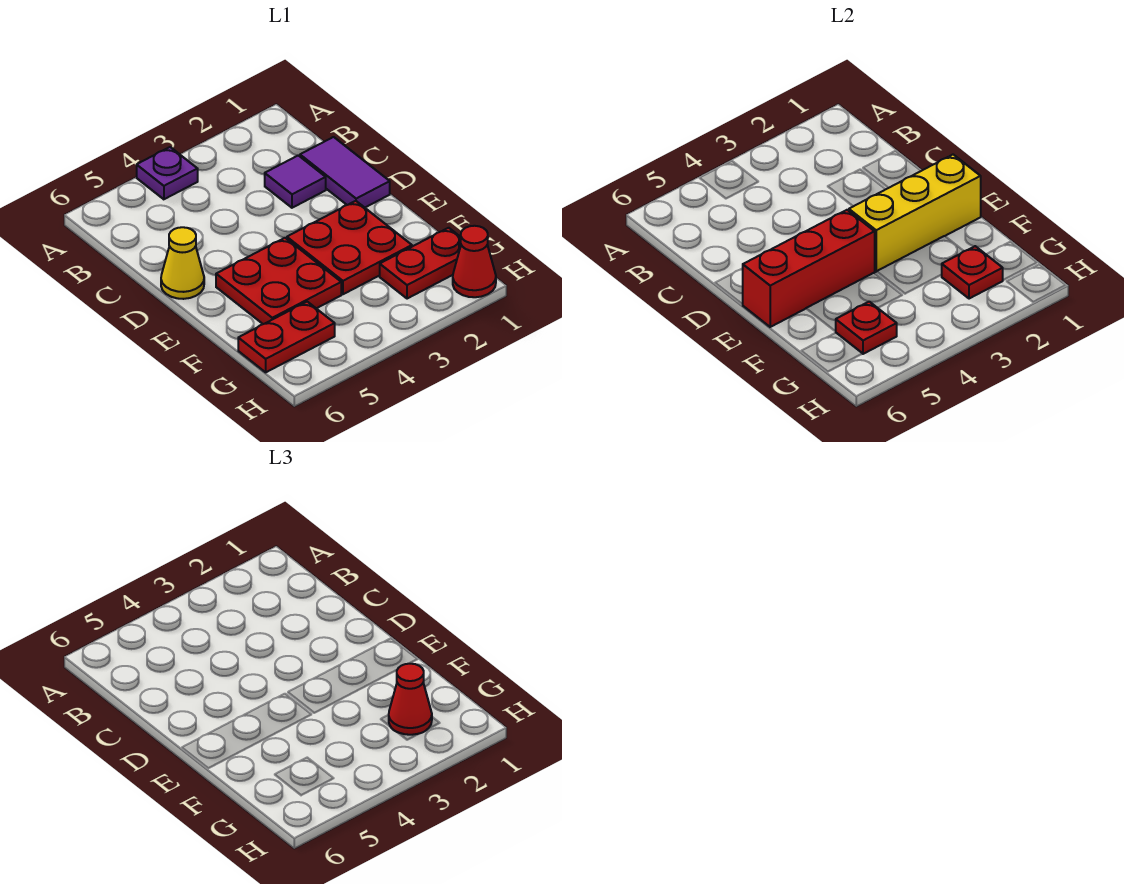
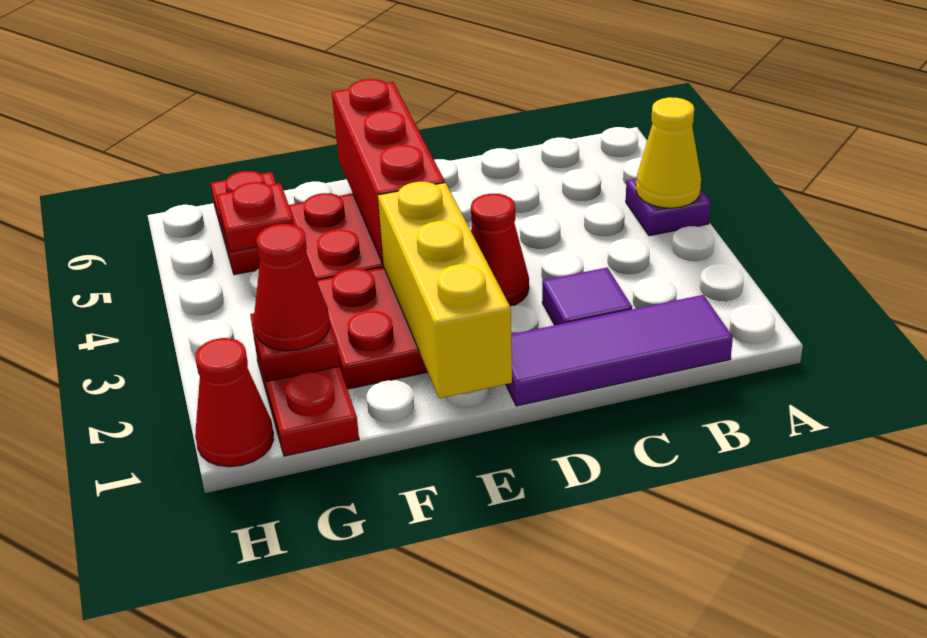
purple tile C1:D1 level 1 -> purple tile B1:D1 level 1
none -> red cone D3 level 1
yellow cone D6 level 1 -> yellow cone A4 level 2

